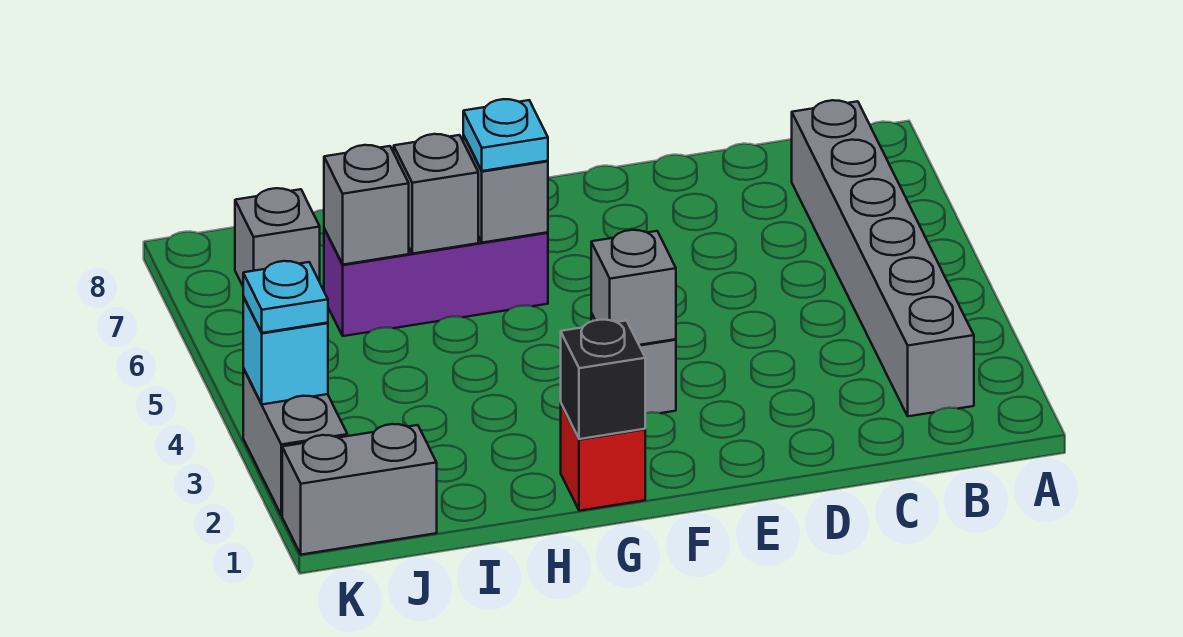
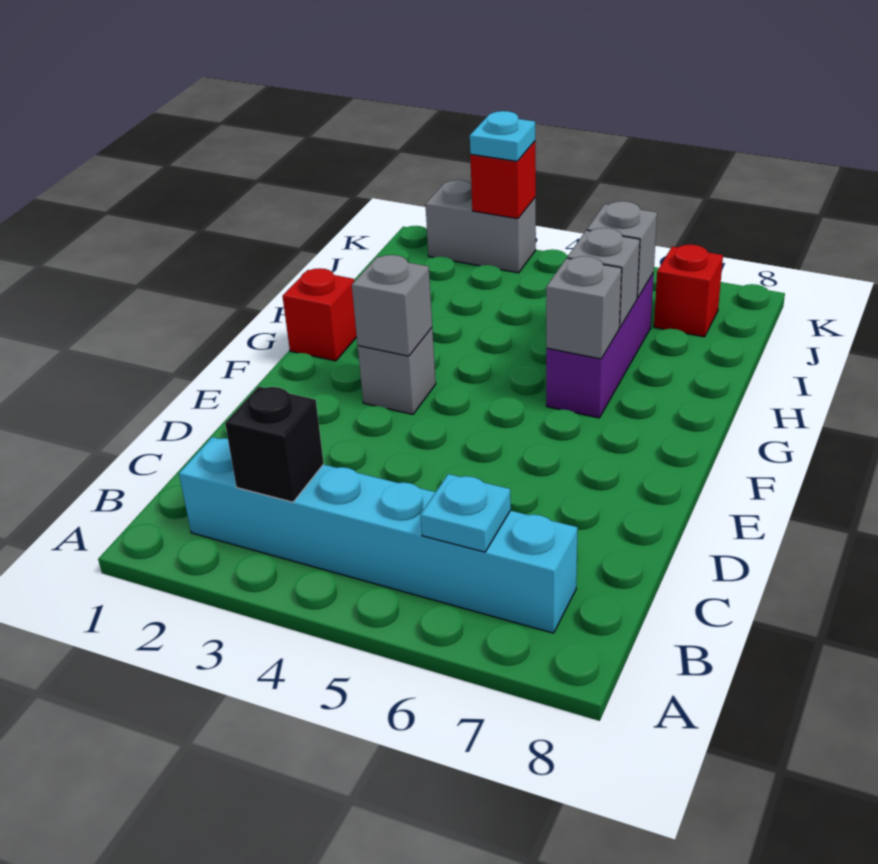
grey brick B2:B7 level 1 -> cyan brick B2:B7 level 1
black brick G1 level 2 -> black brick B3 level 2
cyan plate G6 level 3 -> cyan plate B6 level 2
grey brick J1:K1 level 1 -> none
grey brick J7 level 1 -> red brick J7 level 1
cyan brick K3 level 2 -> red brick K3 level 2

